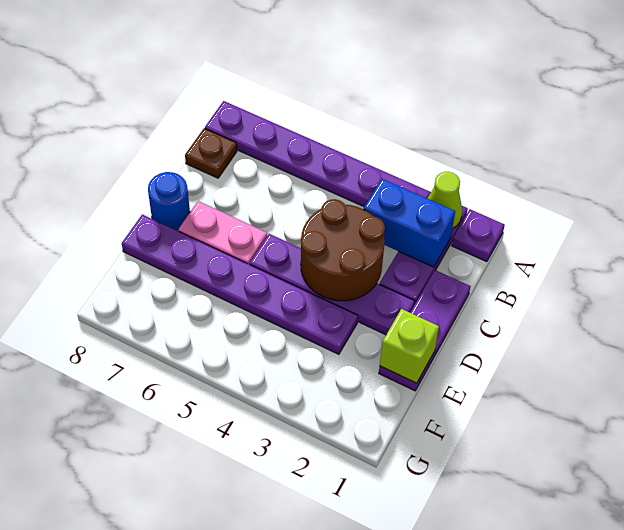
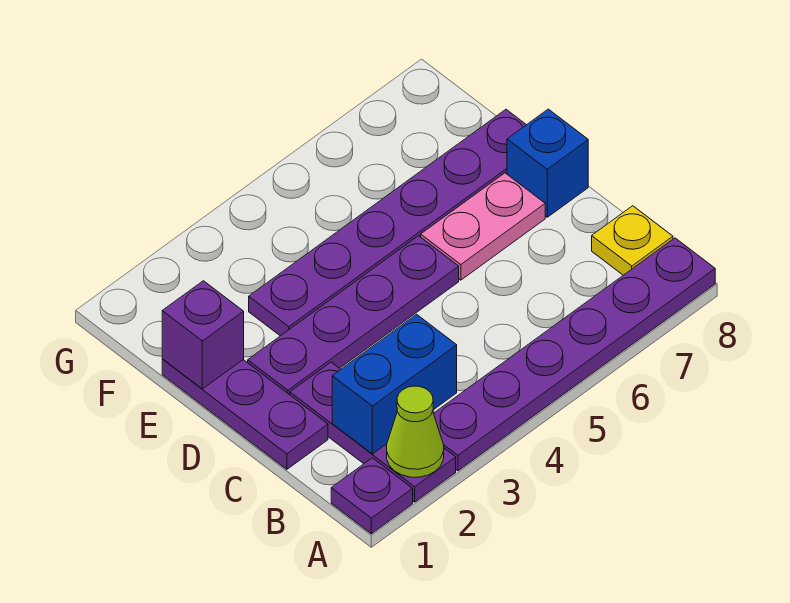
brown plate B8 level 1 -> yellow plate B8 level 1
brown round brick C3:D4 level 2 -> none
blue round brick D8 level 1 -> blue brick D8 level 1
lime brick E1 level 2 -> purple brick E1 level 2

